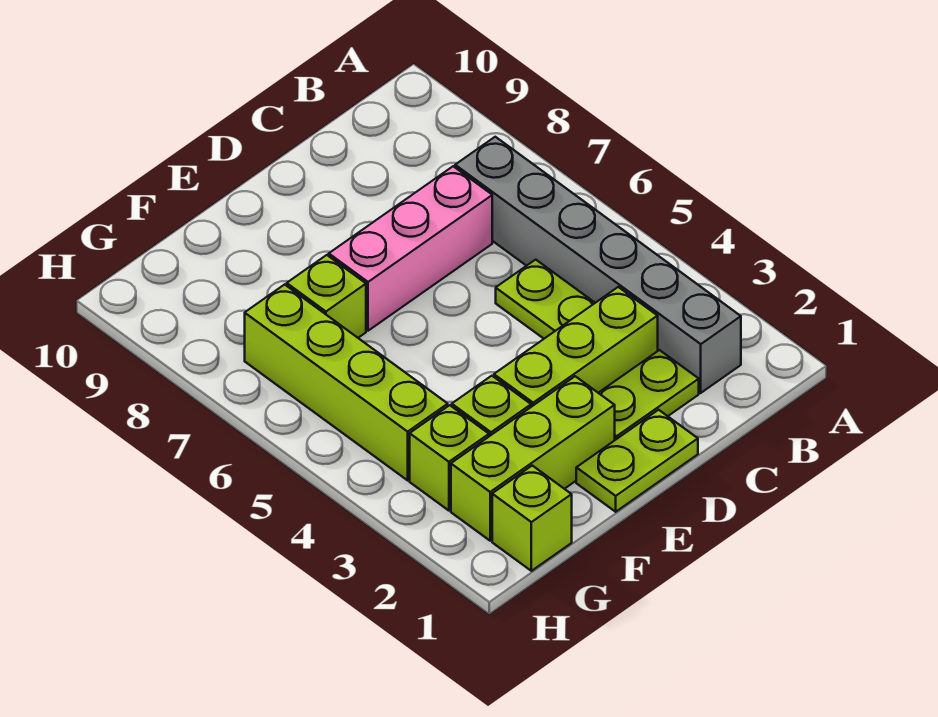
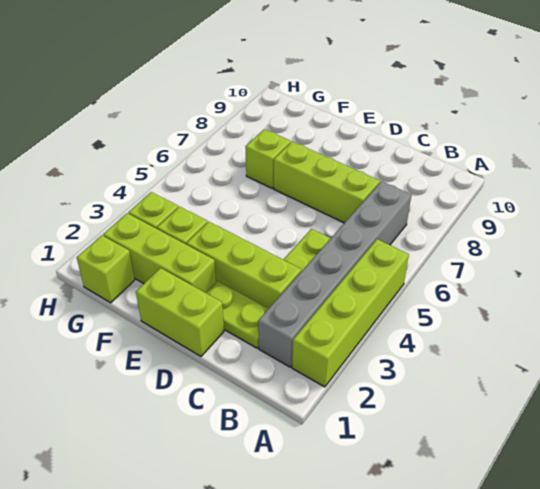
pink brick C7:E7 level 1 -> lime brick C7:E7 level 1
lime plate D1:E1 level 1 -> lime brick D1:E1 level 1
lime brick G4:G7 level 1 -> lime brick A2:A5 level 1

